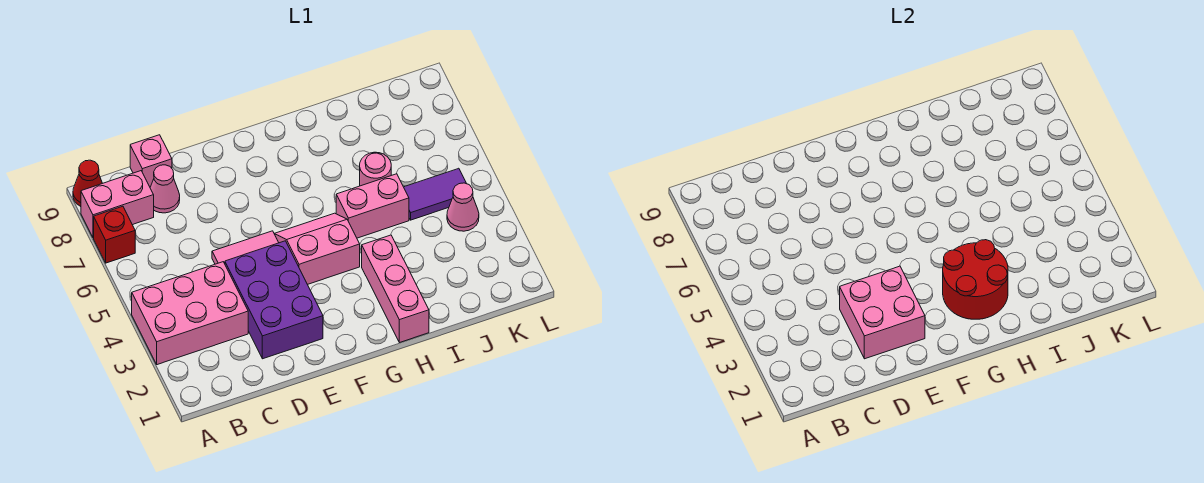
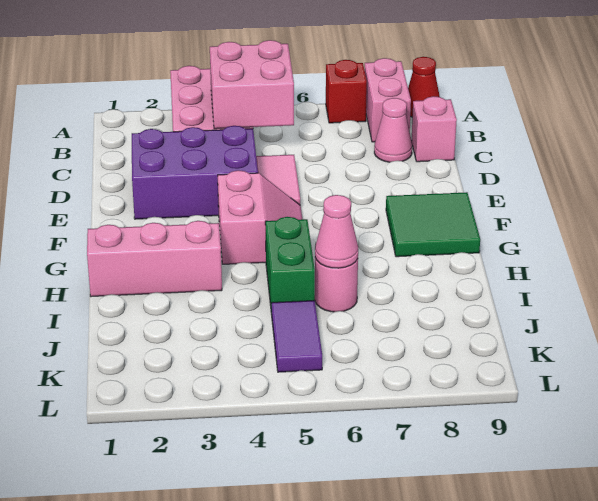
pink brick D2:E3 level 2 -> pink brick B4:C5 level 2
none -> green tile F8:G9 level 1
red round brick G2:H3 level 2 -> none
pink brick H5:I5 level 1 -> green brick H5:I5 level 1
pink cone K4 level 1 -> pink cone I6 level 2

